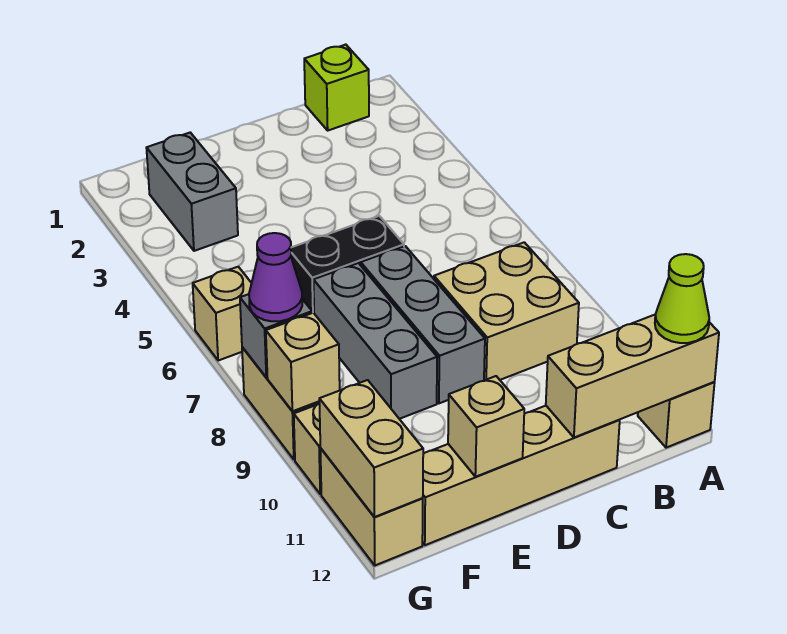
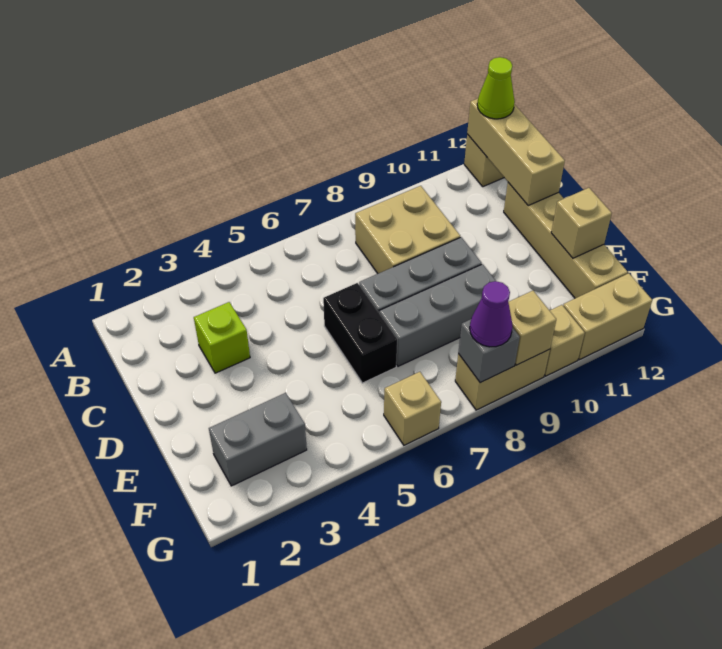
lime brick B1 level 1 -> lime brick C3 level 1
tan brick G11:G12 level 2 -> none

